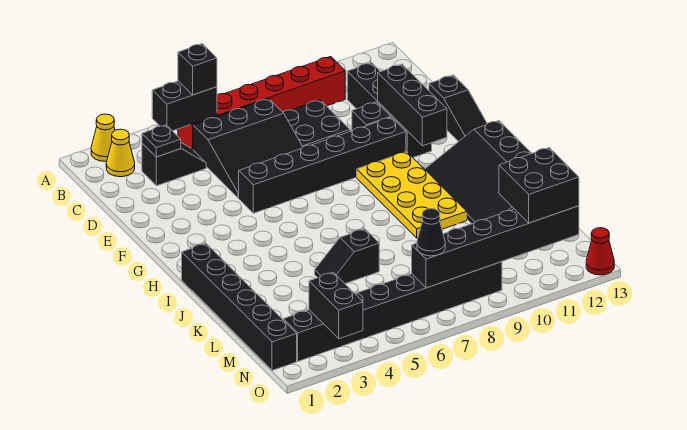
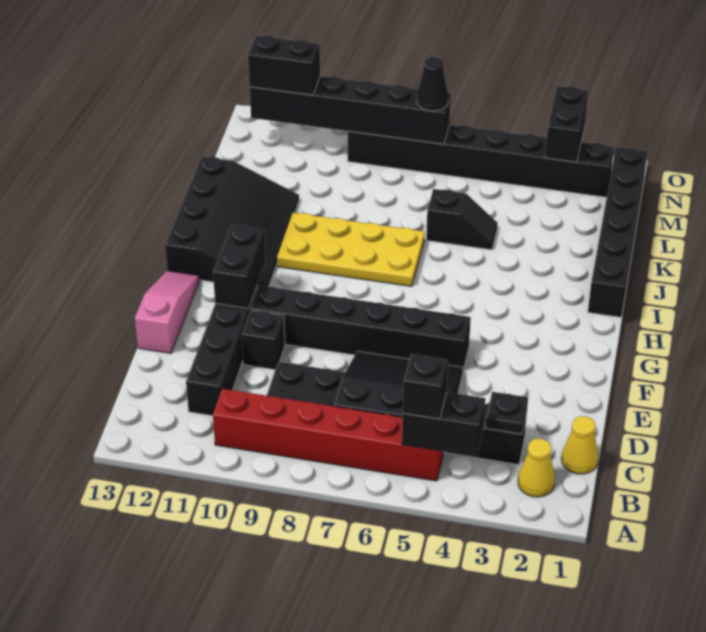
yellow cone A2 level 1 -> yellow cone C1 level 1
black brick E11:G11 level 2 -> black brick F11:G11 level 2
black slope E13:G13 level 1 top E -> pink slope E13:G13 level 1 top E
yellow plate G9:J10 level 1 -> yellow plate I7:J10 level 1
black brick M11:N12 level 3 -> black brick N11:N12 level 3
red cone O13 level 1 -> none

